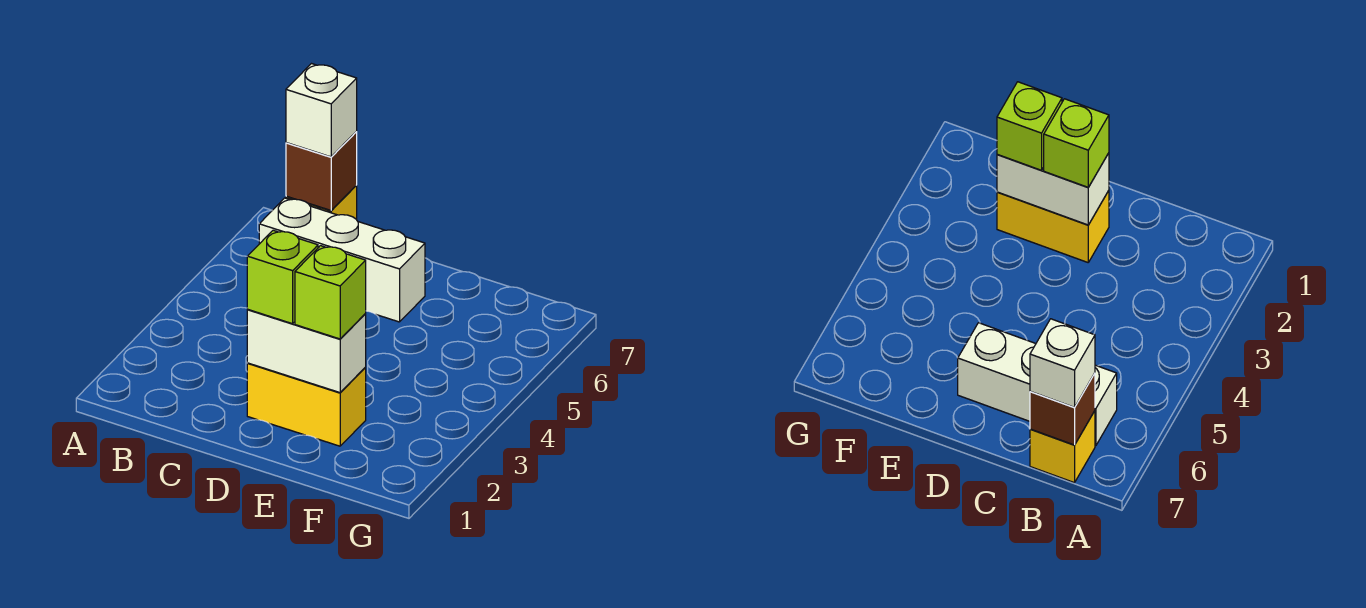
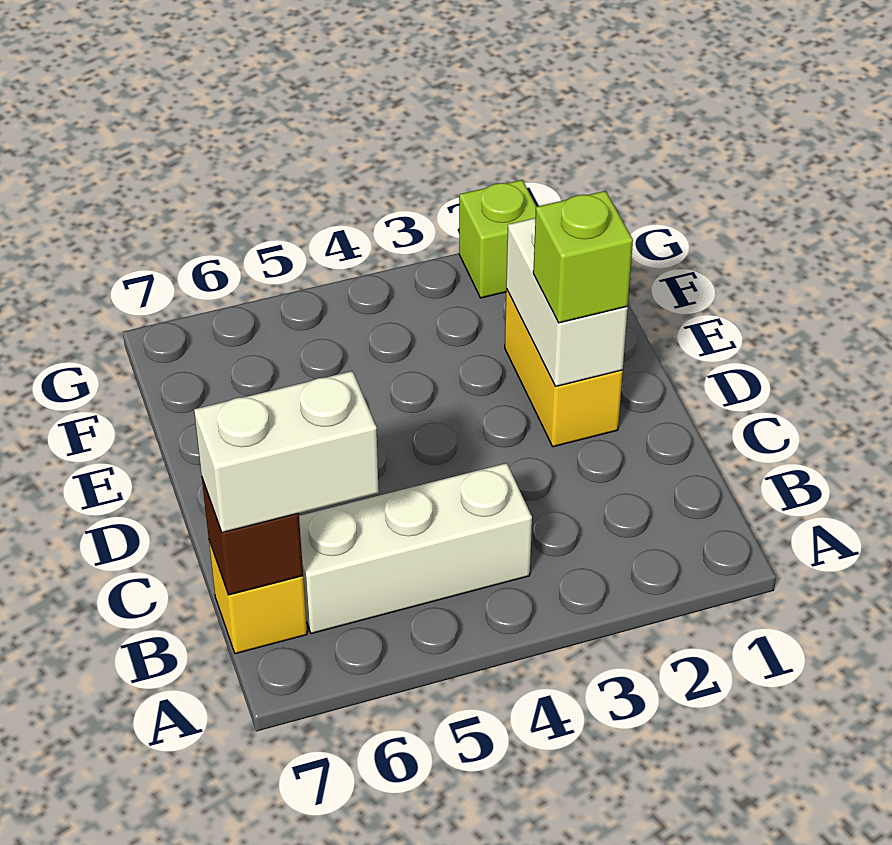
white brick B6:D6 level 1 -> white brick B4:B6 level 1
white brick B7 level 3 -> white brick B6:B7 level 3
lime brick E2 level 3 -> lime brick G2 level 1

